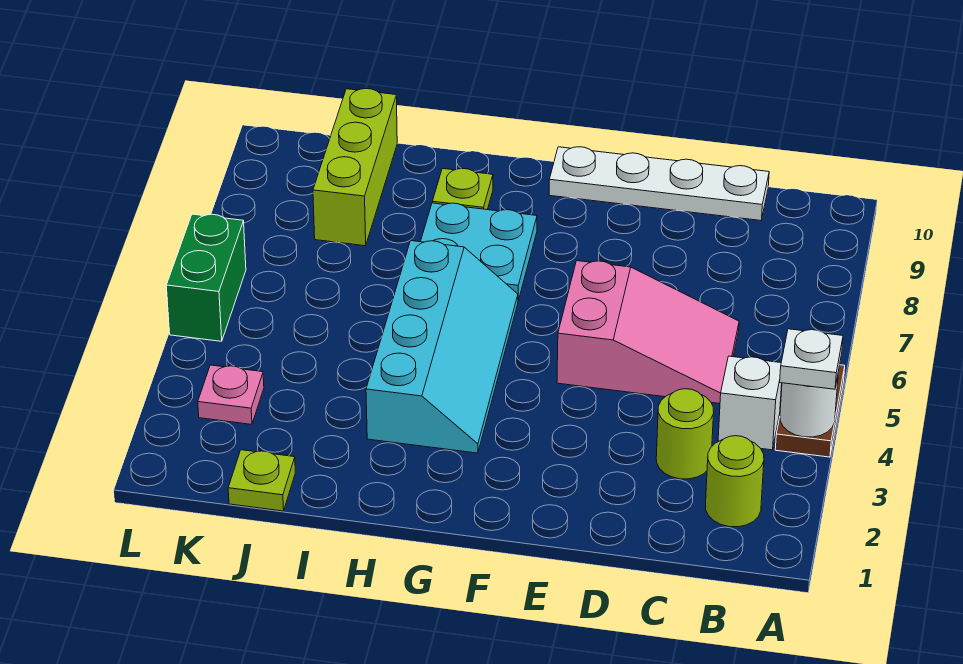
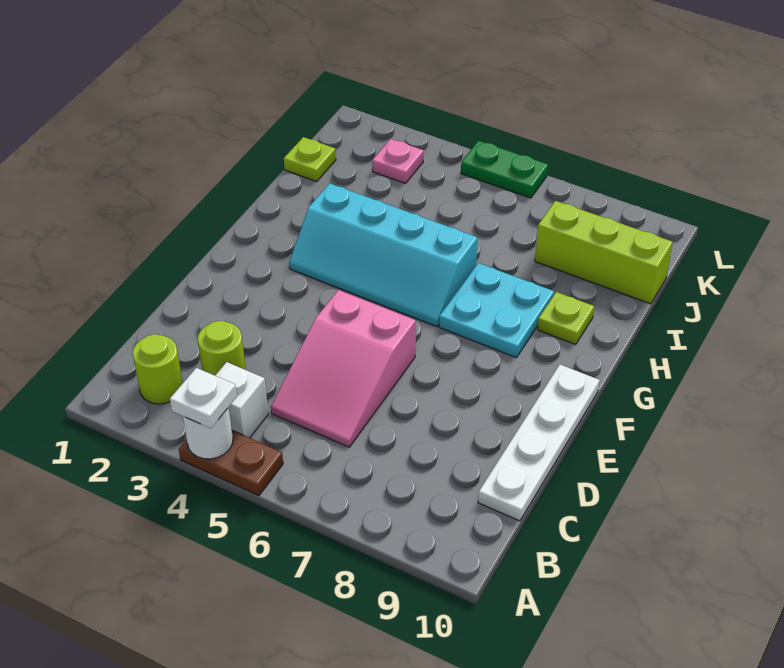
green brick L5:L6 level 1 -> green plate L5:L6 level 1

